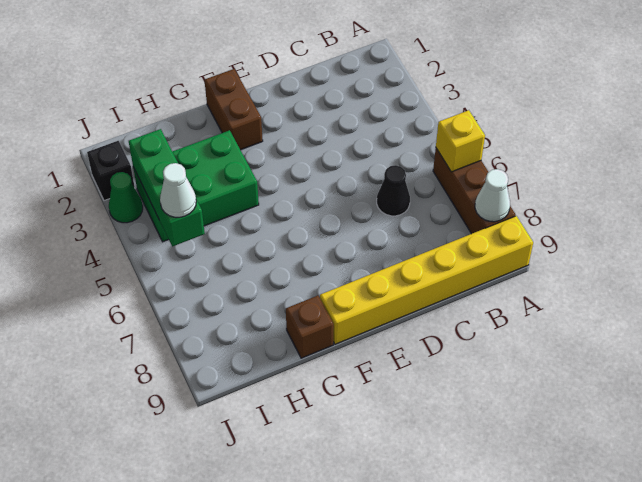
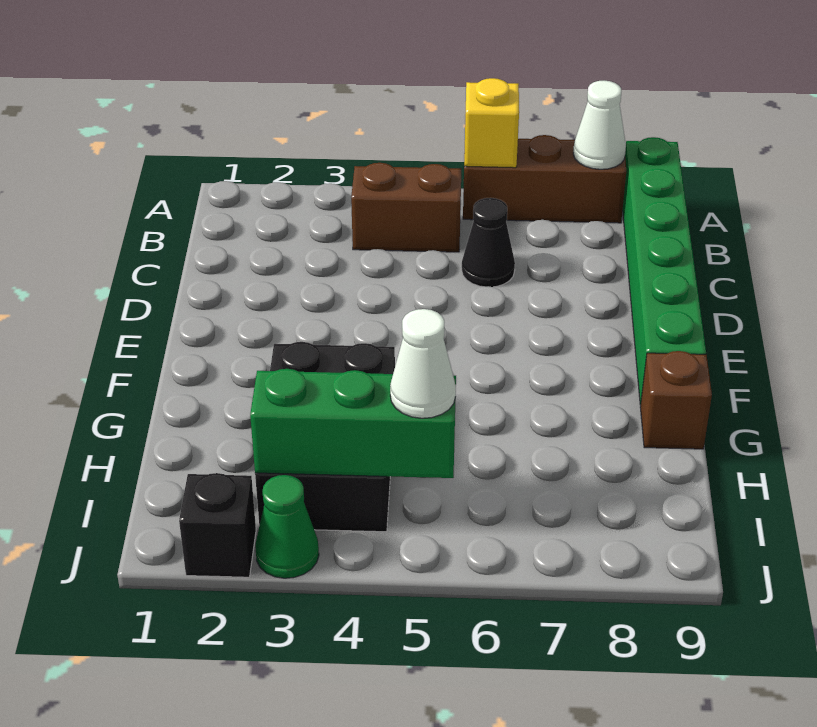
yellow brick A9:F9 level 1 -> green brick A9:F9 level 1
brown brick F1:F2 level 1 -> brown brick B4:B5 level 1
green brick G3:I4 level 1 -> black brick G3:I4 level 1

